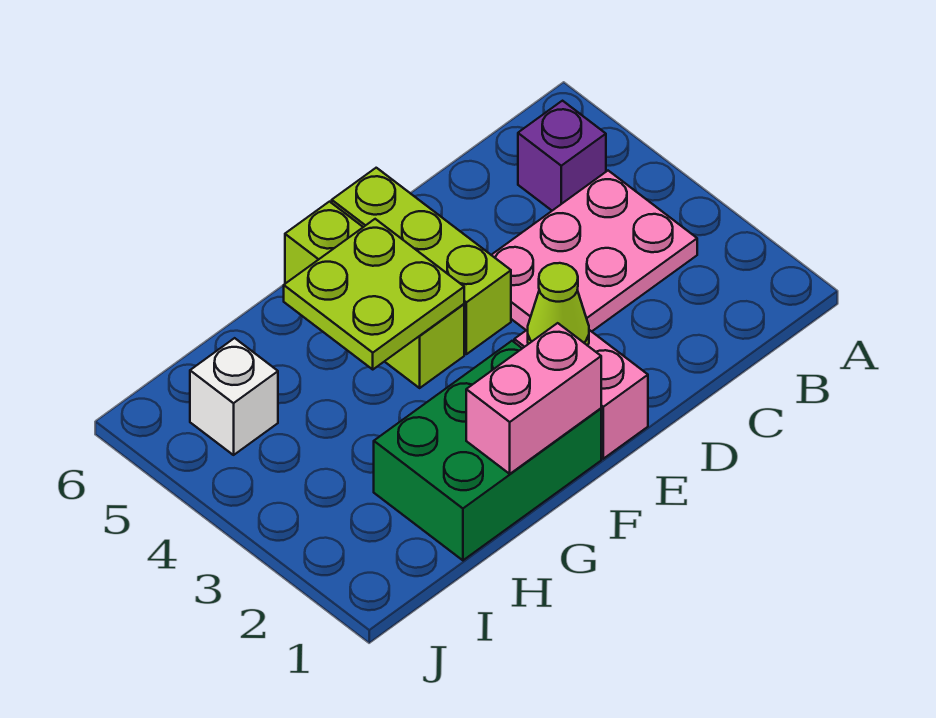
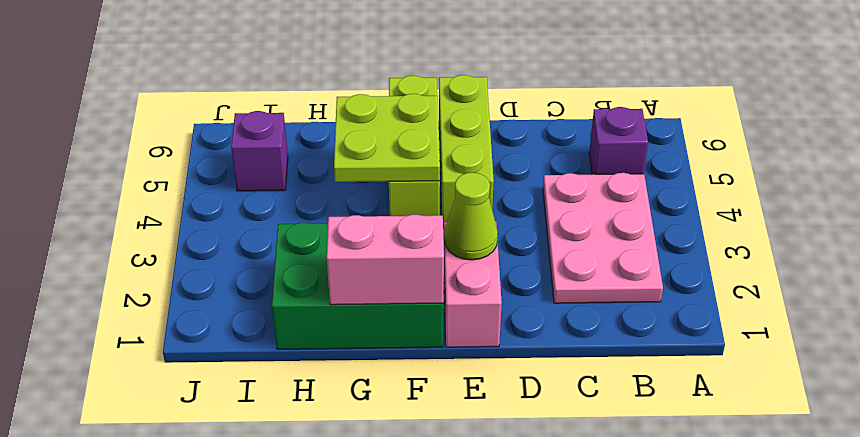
pink plate B3:D4 level 1 -> pink plate B2:C4 level 1
white brick I5 level 1 -> purple brick I5 level 1

